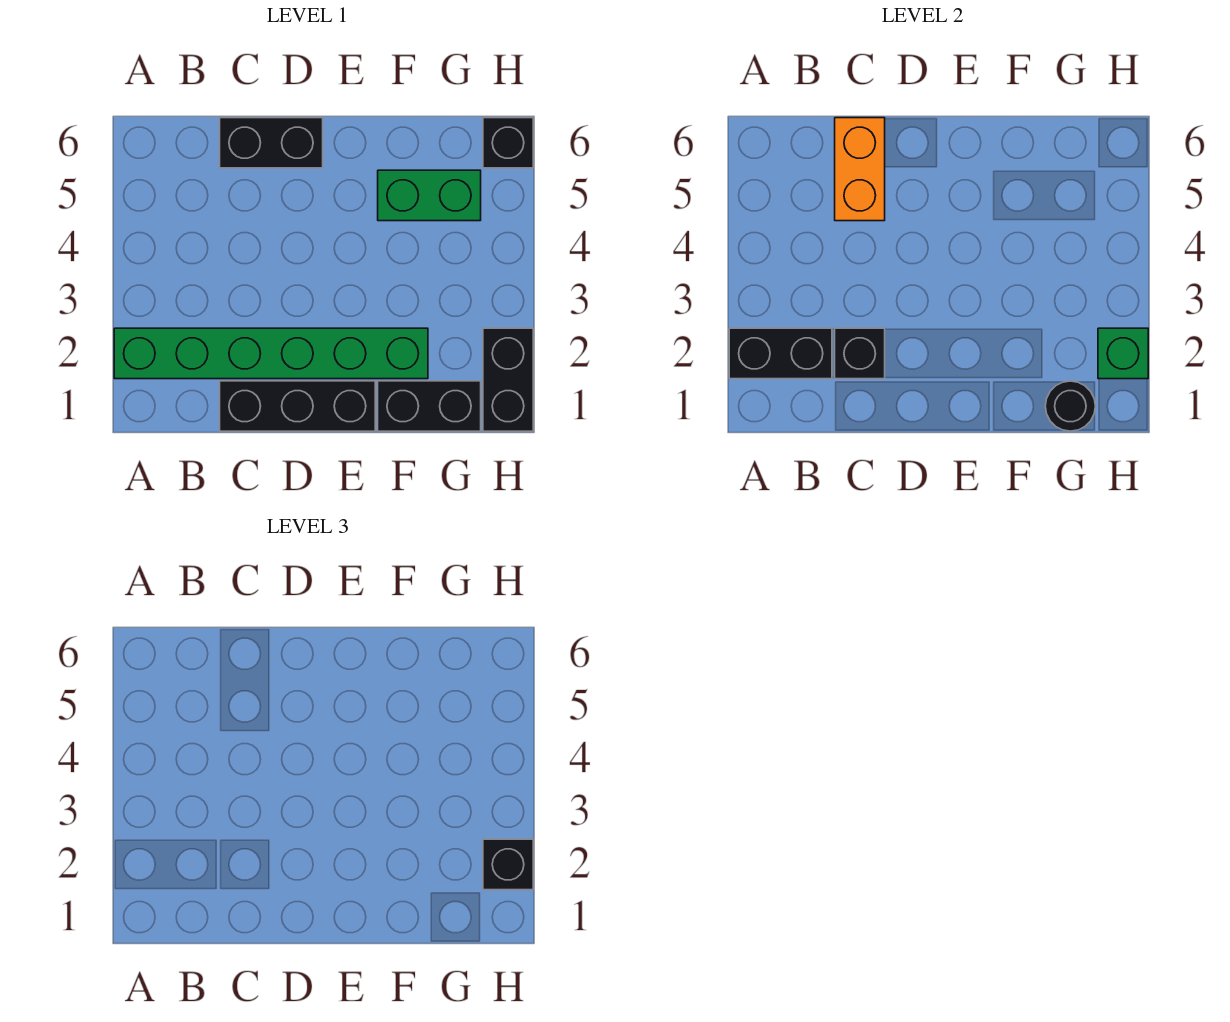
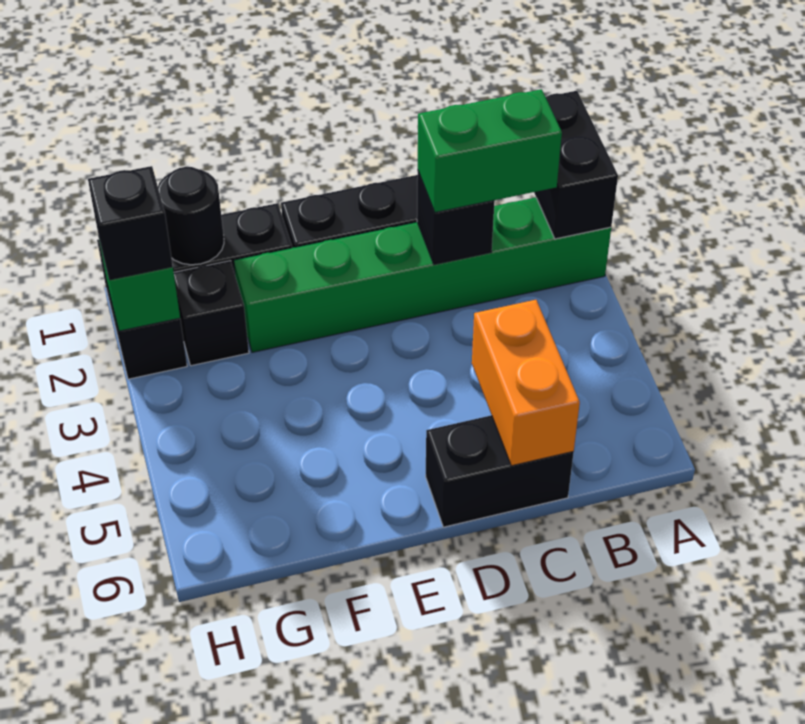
black brick A2:B2 level 2 -> black brick A1:A2 level 2
green brick F5:G5 level 1 -> green brick B2:C2 level 3
black brick H6 level 1 -> black brick G2 level 1

